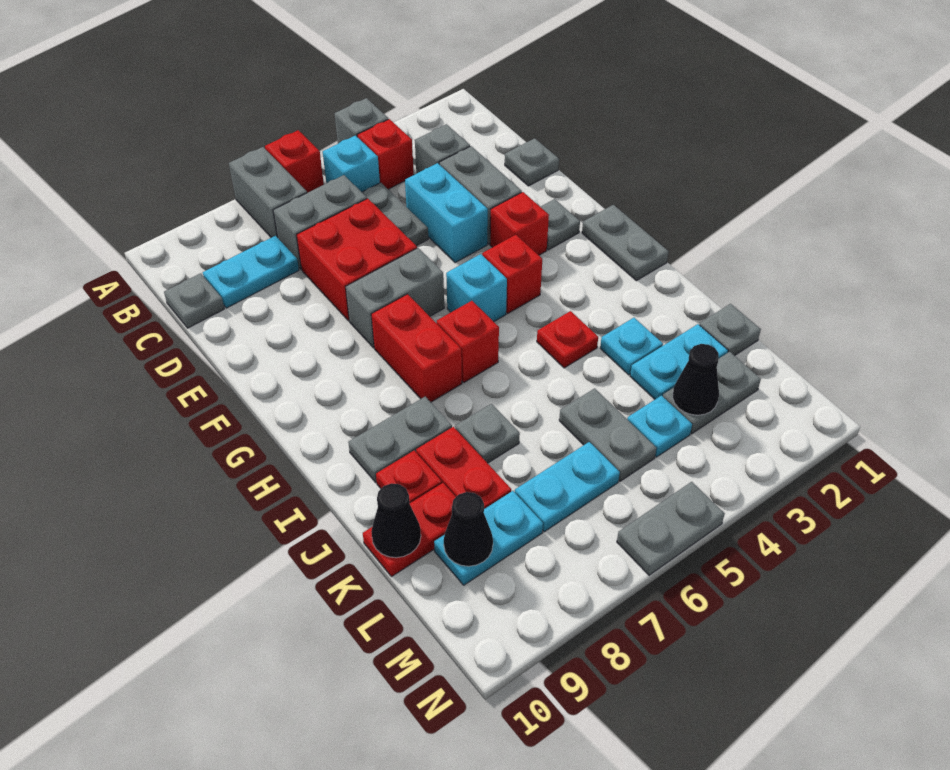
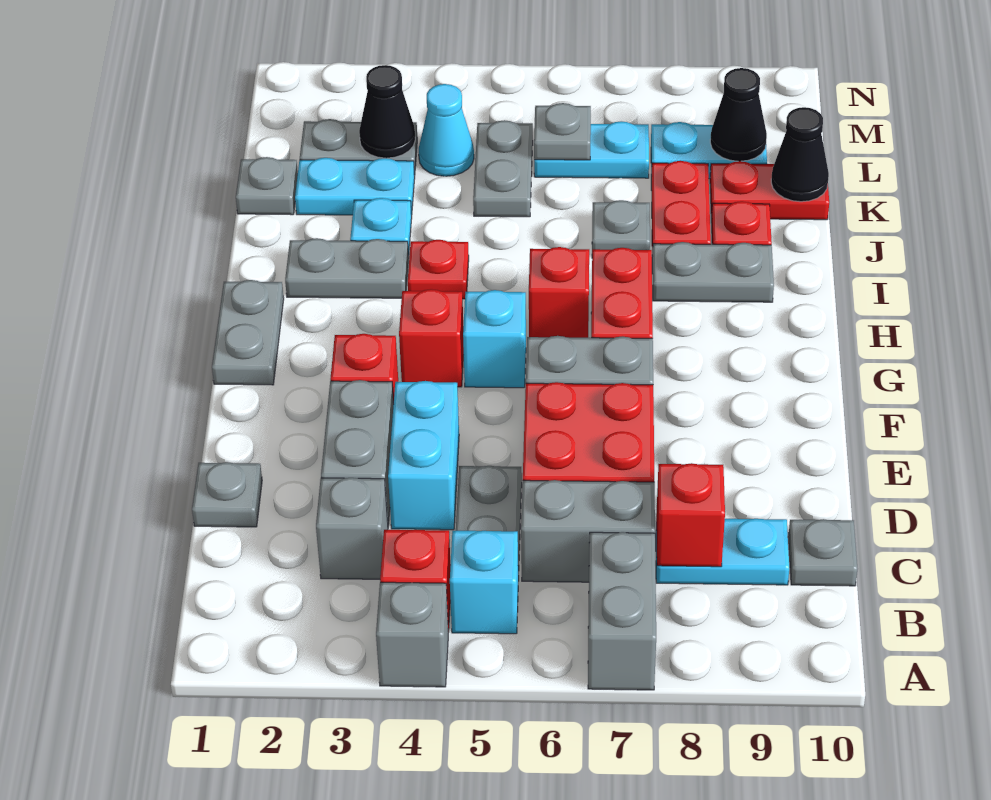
red brick A6 level 1 -> red brick C8 level 2
grey plate F2 level 1 -> grey plate L6 level 2
cyan plate L4 level 1 -> cyan cone L4 level 1
grey plate N5:N6 level 1 -> grey plate I2:I3 level 1

